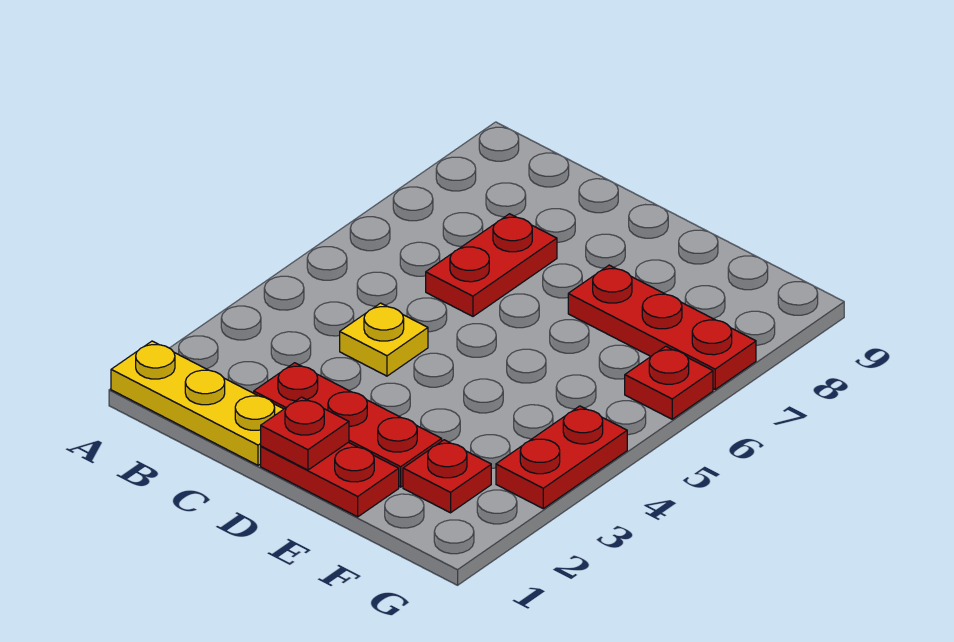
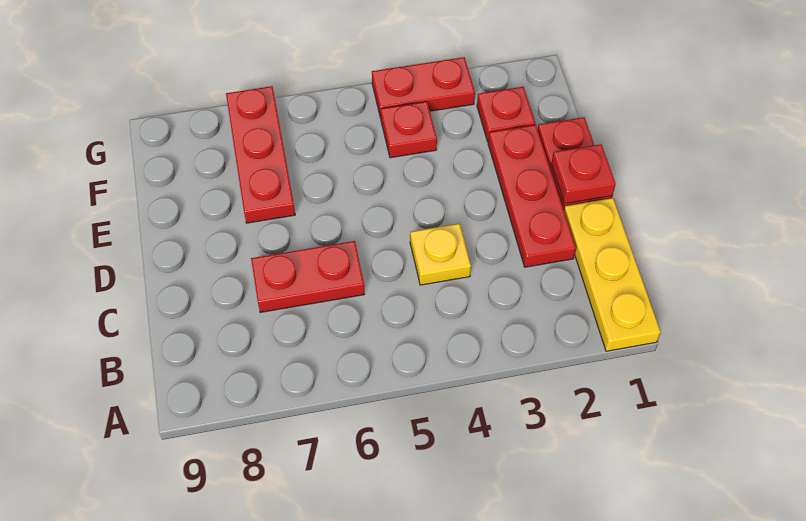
red plate G6 level 1 -> red plate F4 level 1

